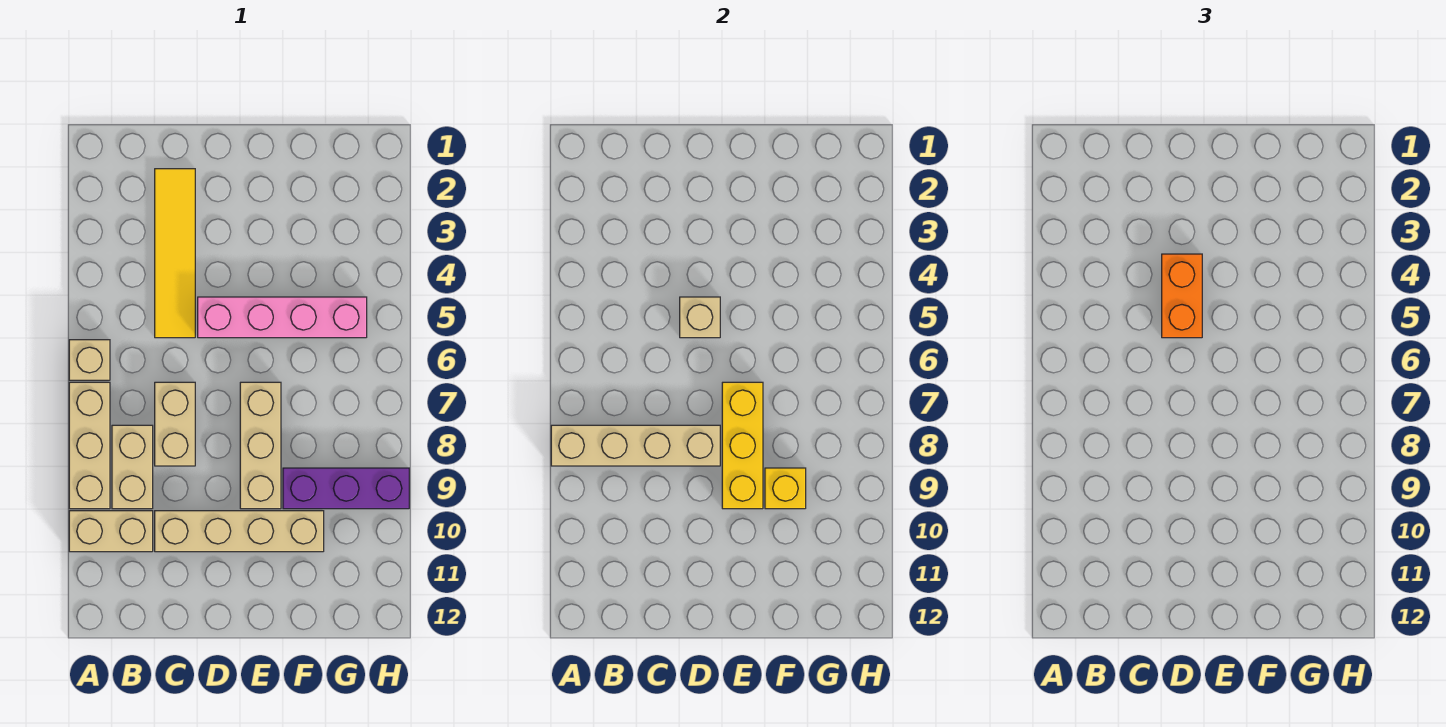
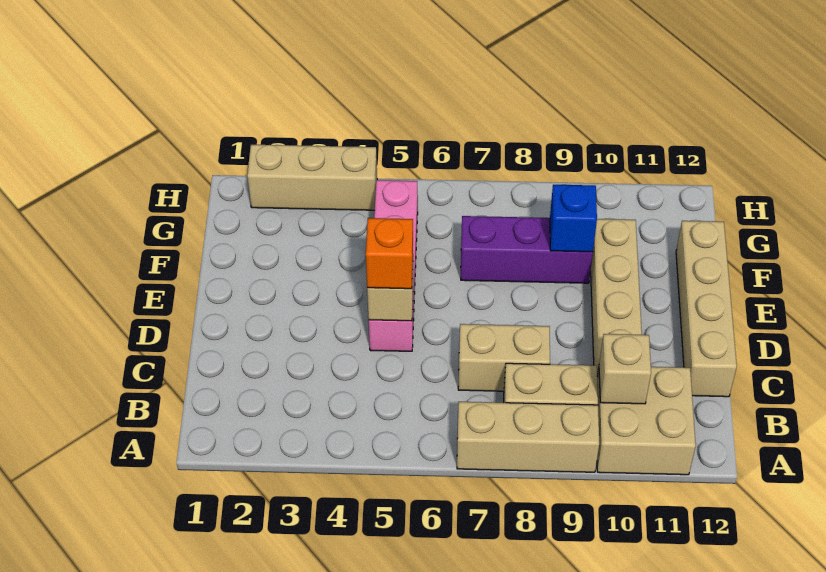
tan brick A6 level 1 -> tan brick B10 level 2
tan brick A8:D8 level 2 -> tan brick C12:F12 level 1
tan brick A10:B10 level 1 -> tan brick A10:B11 level 1
yellow tile C2:C5 level 1 -> none
orange brick D4:D5 level 3 -> orange brick D5 level 3
tan brick E7:E9 level 1 -> tan brick H2:H4 level 1
yellow brick E7:E9 level 2 -> none
purple brick F9:H9 level 1 -> purple brick F7:F9 level 1
yellow brick F9 level 2 -> blue brick F9 level 2

